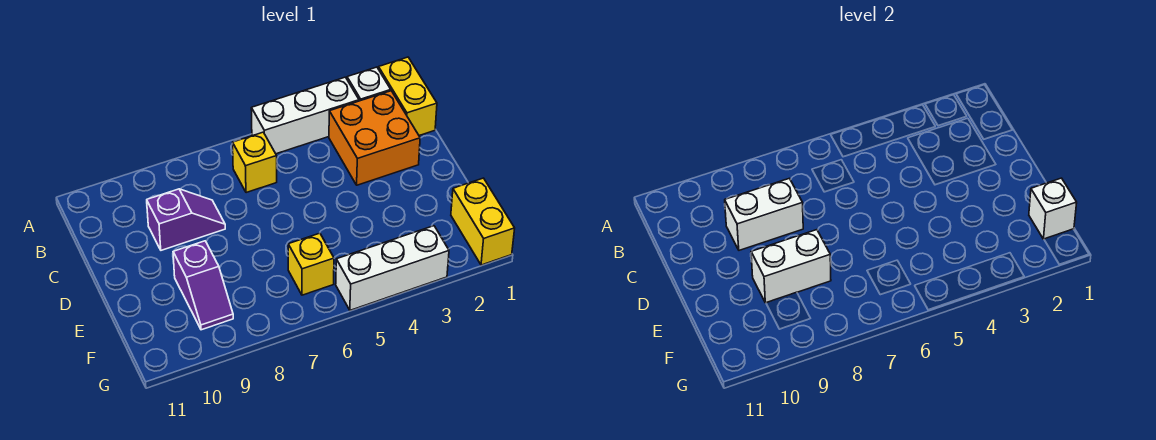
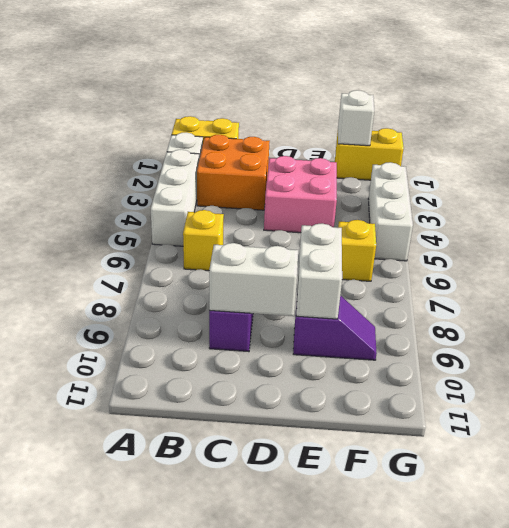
white brick C8:C9 level 2 -> white brick C9:D9 level 2
none -> pink brick D3:E4 level 1

